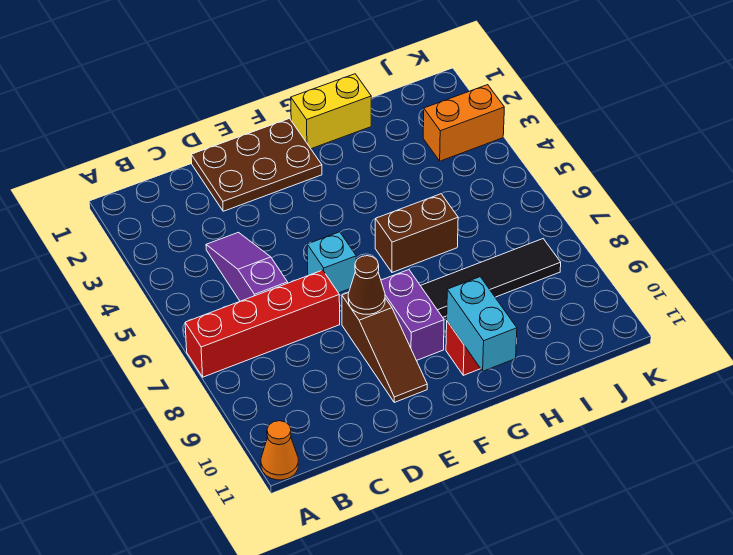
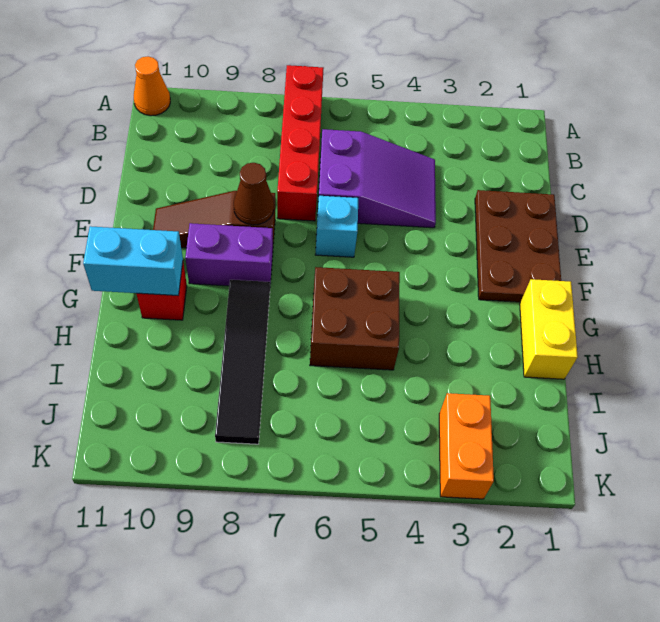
purple slope C4:C6 level 1 top 6 -> purple slope C4:D6 level 1 top 6
brown brick G6:H6 level 1 -> brown brick G5:H6 level 1

